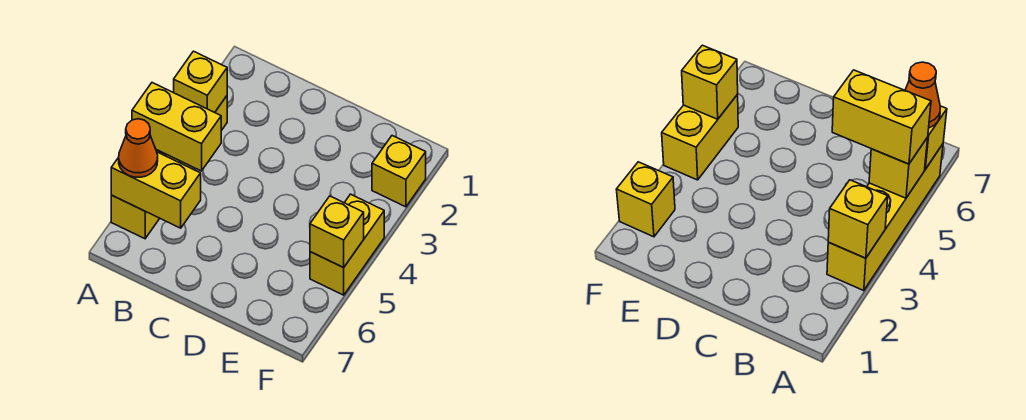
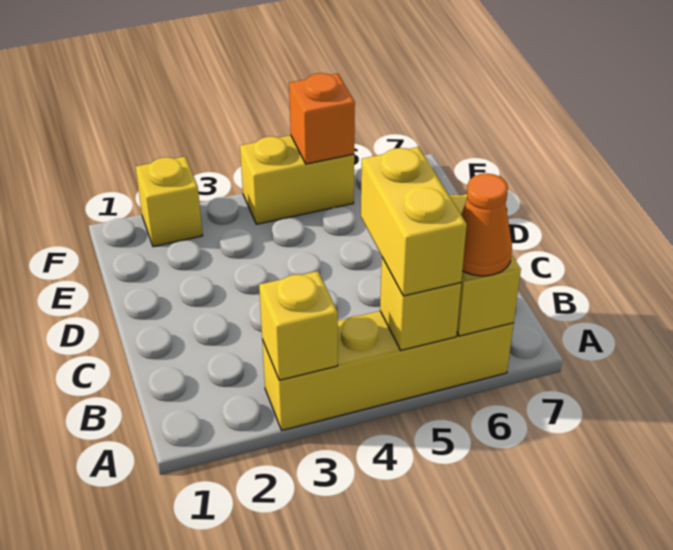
yellow brick F5 level 2 -> orange brick F5 level 2

